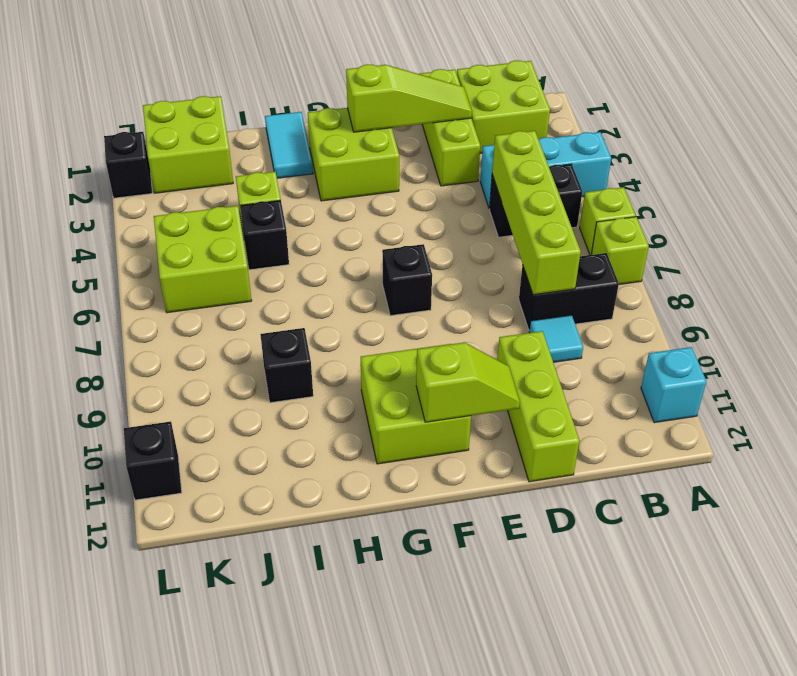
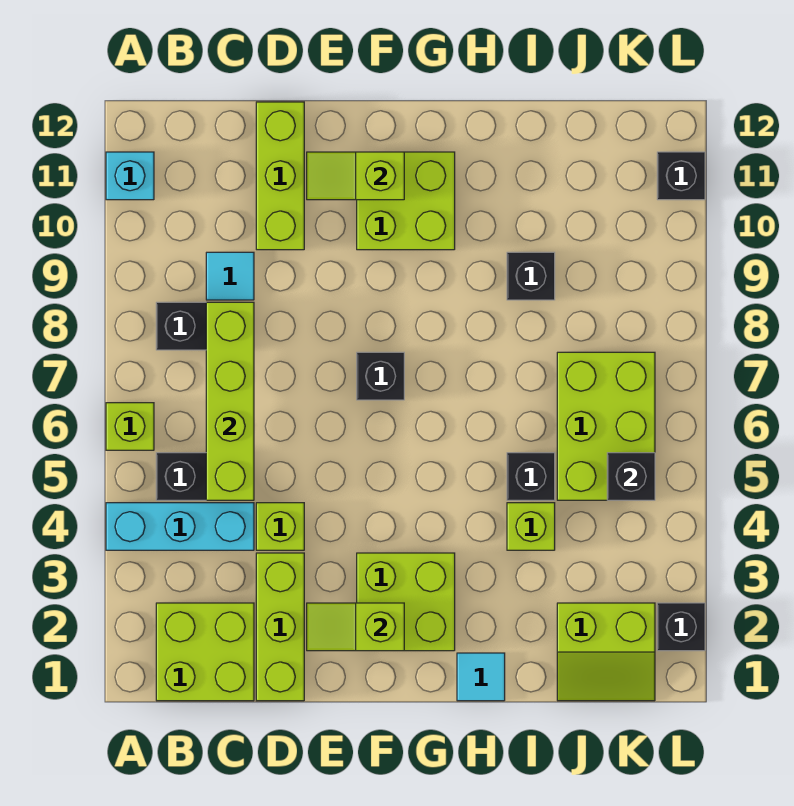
lime brick A7 level 1 -> lime brick D4 level 1
lime slope D2:F2 level 2 top F -> lime slope E2:F2 level 2 top F
cyan tile H1:H2 level 1 -> cyan tile H1 level 1
lime brick J1:K2 level 1 -> lime slope J1:K2 level 1 top 2
lime brick J5:K6 level 1 -> lime brick J5:K7 level 1
none -> black brick K5 level 2

